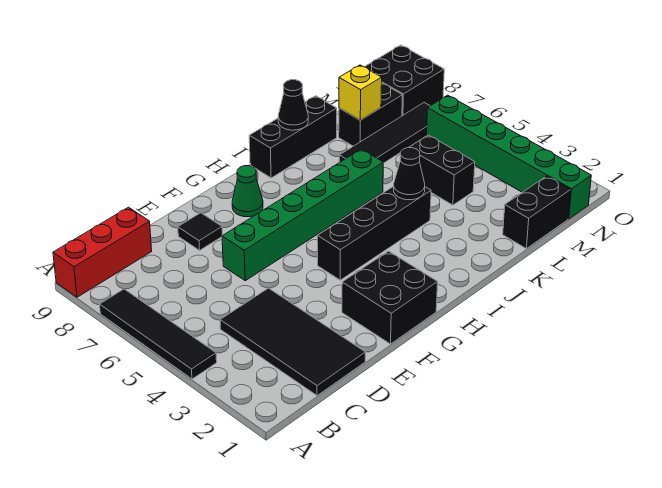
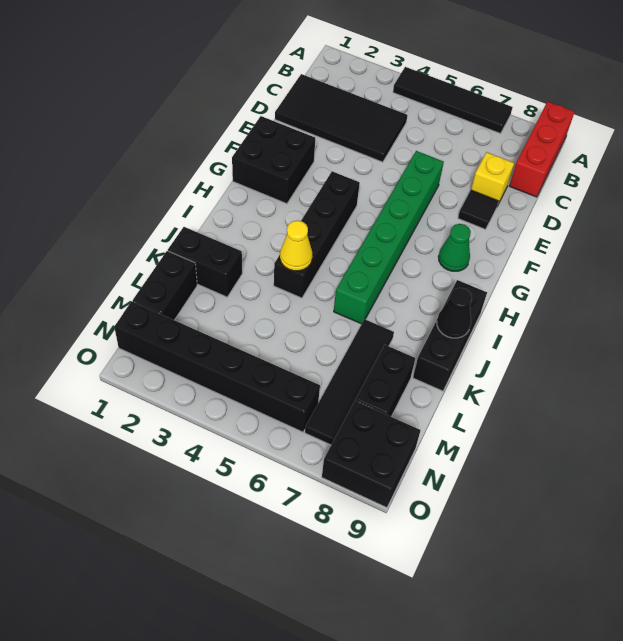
black cone J4 level 2 -> yellow cone J4 level 2
black brick L4:L5 level 1 -> black brick K1:K2 level 1
yellow brick L8 level 2 -> yellow brick D8 level 1
green brick N1:N6 level 1 -> black brick N1:N6 level 1

